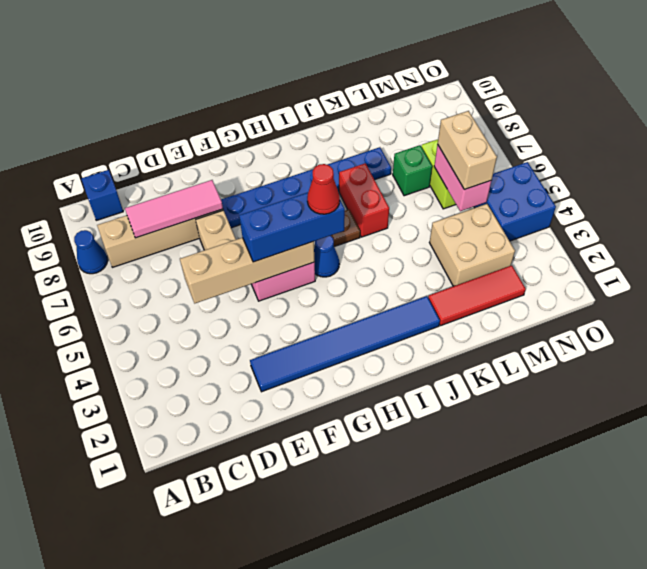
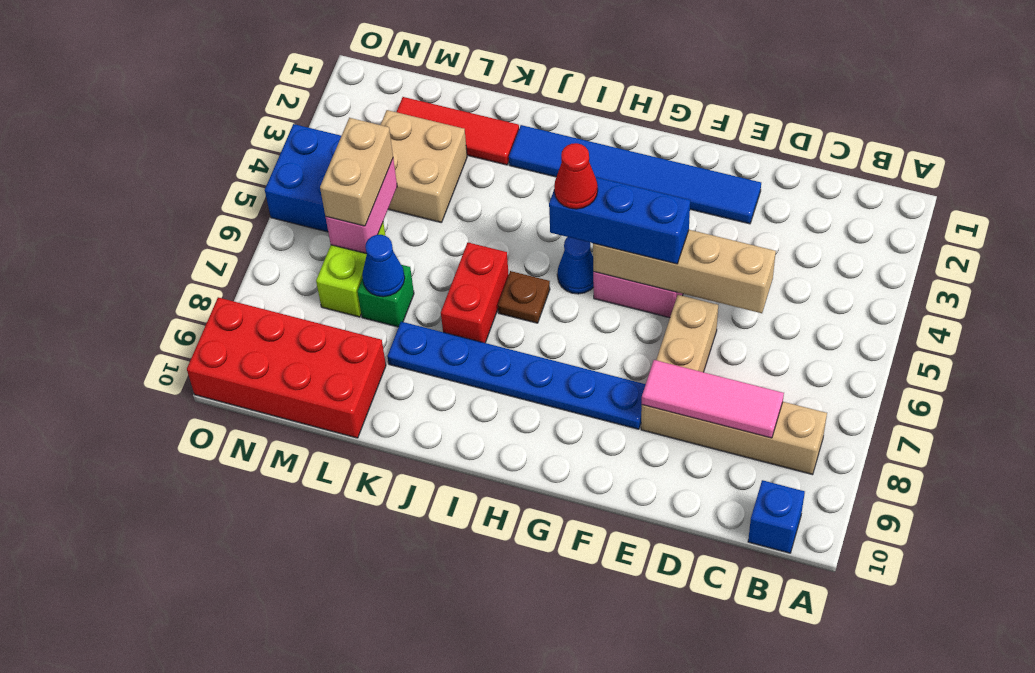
blue cone A8 level 1 -> blue cone L7 level 2
none -> red brick L9:O10 level 1

